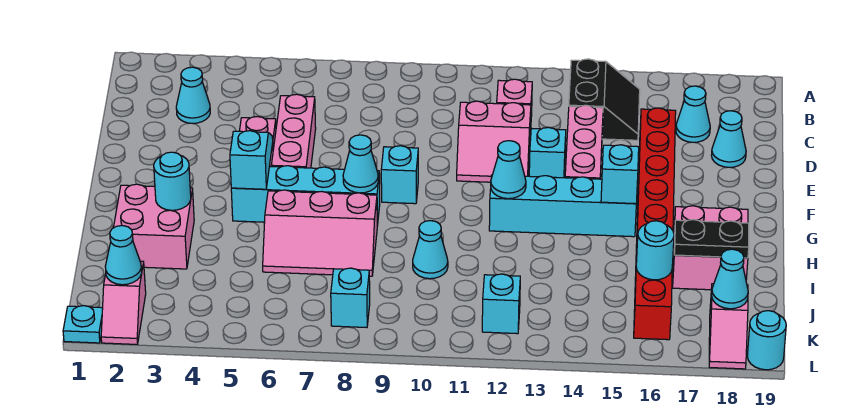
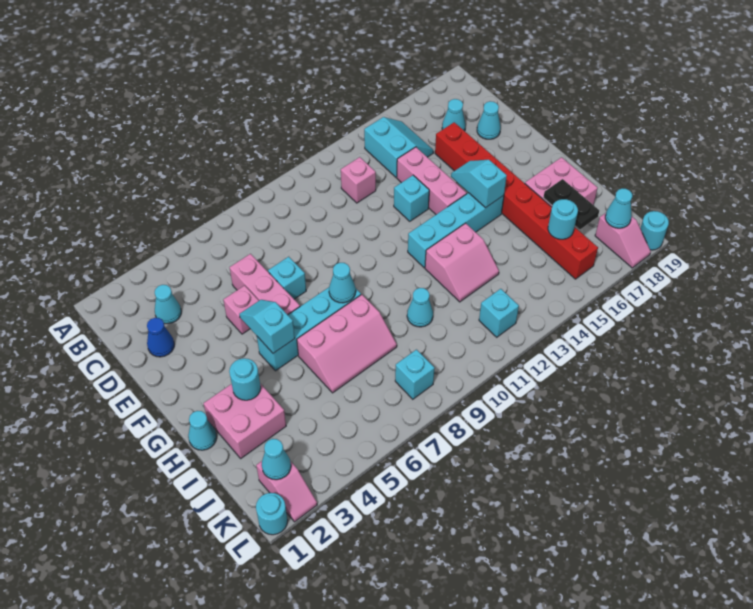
black slope B14:C15 level 1 top 14 -> cyan slope B14:C15 level 1 top 14
none -> blue cone D2 level 1
pink slope D11:E12 level 1 top D -> pink slope H12:I13 level 1 top H
cyan brick F9 level 1 -> cyan brick E7 level 1
cyan cone G12 level 2 -> cyan cone H1 level 1
black plate I17:I18 level 2 -> black plate I17:J17 level 2
cyan plate L1 level 1 -> cyan round brick L1 level 1

